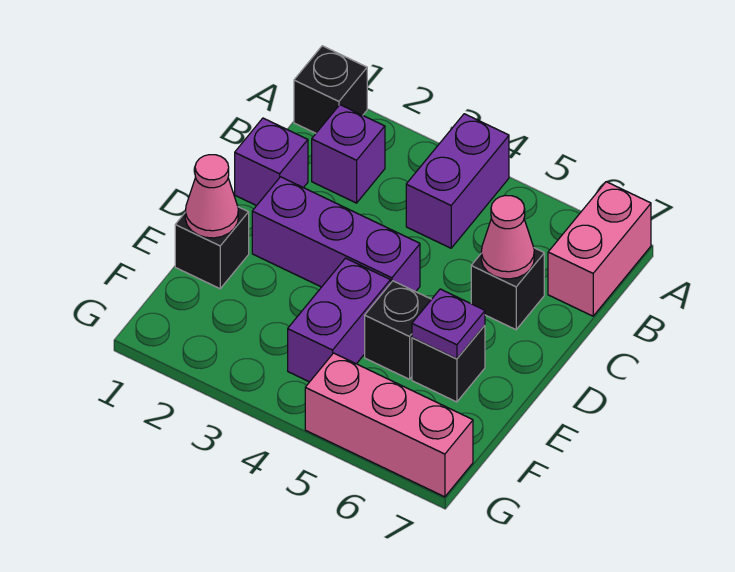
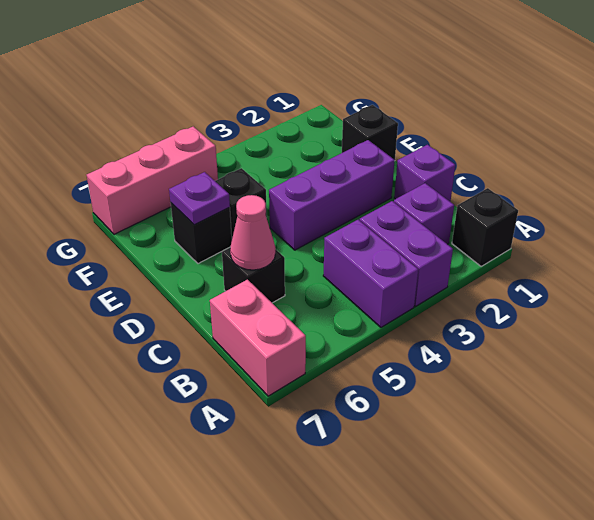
pink cone E1 level 2 -> none
purple brick E4:F4 level 1 -> purple brick A3:B3 level 1

